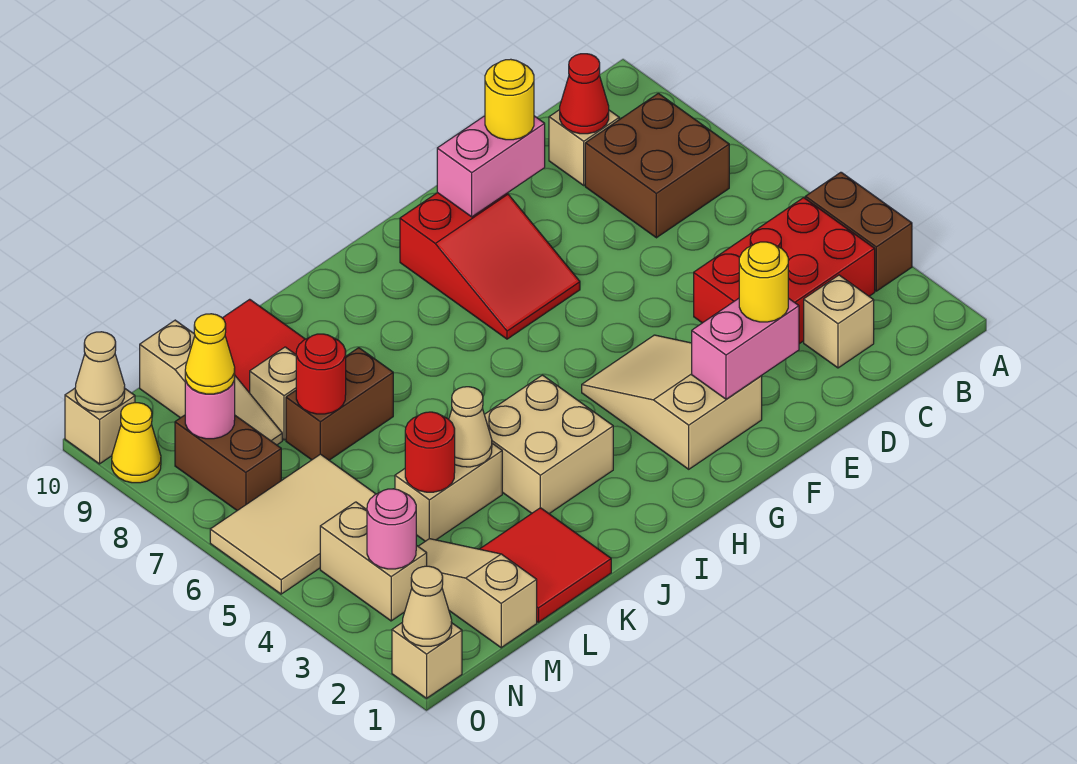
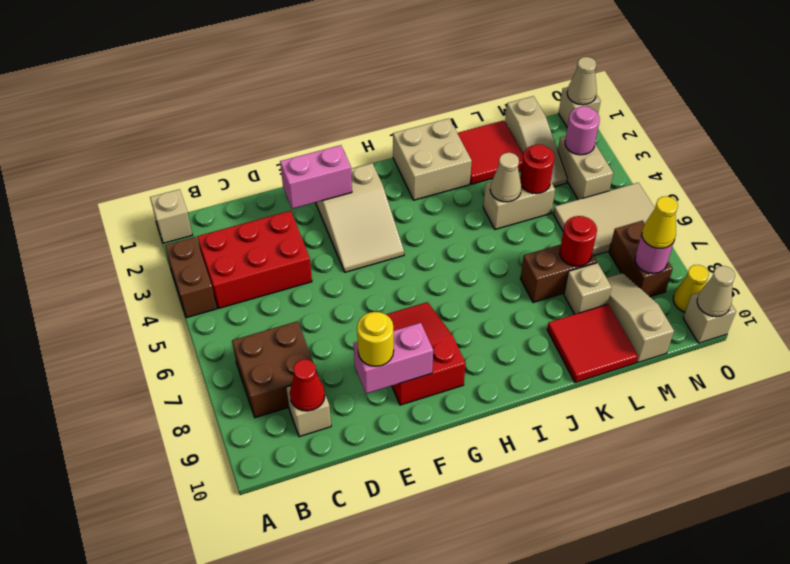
tan brick C2 level 1 -> tan brick A1 level 1
yellow round brick E2 level 3 -> none
tan brick I3:J4 level 1 -> tan brick I1:J2 level 1

